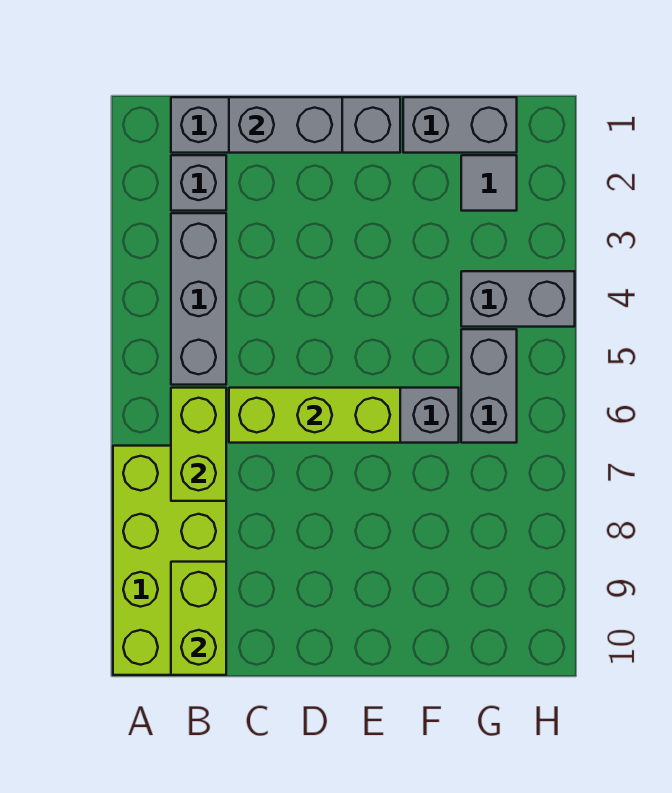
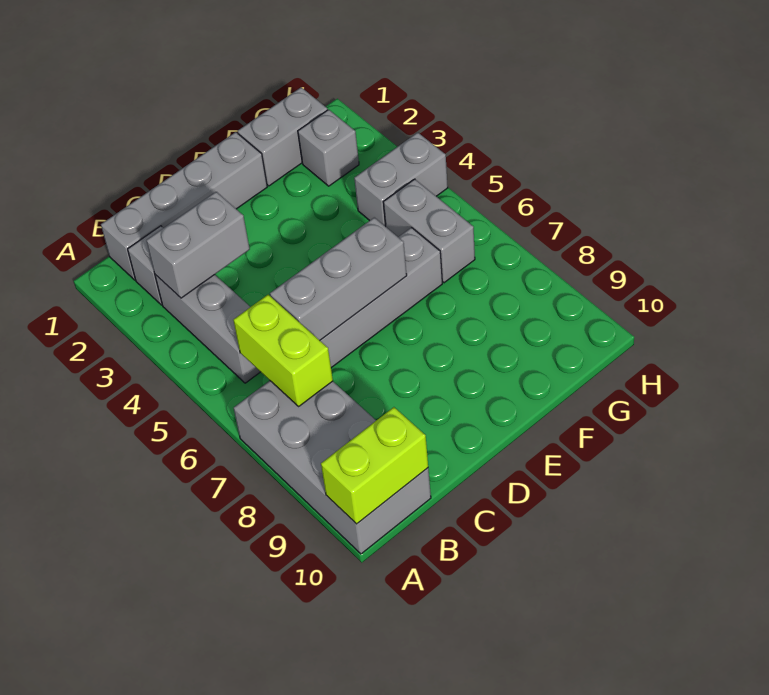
lime brick A7:B10 level 1 -> grey brick A7:B10 level 1
lime brick B9:B10 level 2 -> lime brick A10:B10 level 2
grey brick C1:D1 level 2 -> grey brick B3:C3 level 2
lime brick C6:E6 level 2 -> grey brick C6:E6 level 2
grey tile G2 level 1 -> grey brick G2 level 1

